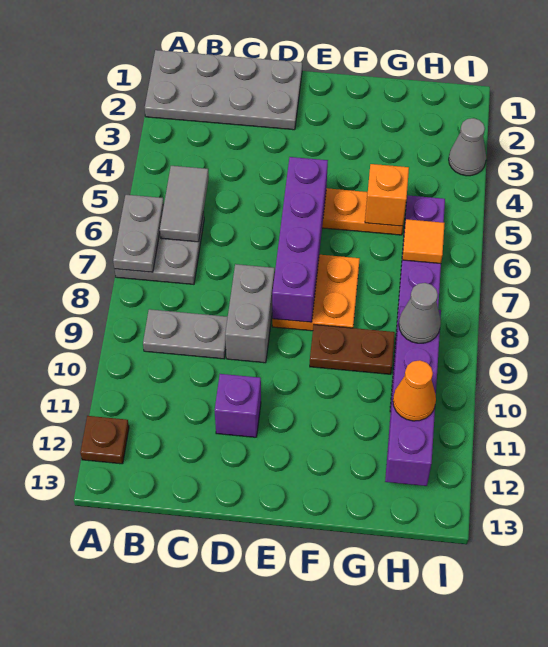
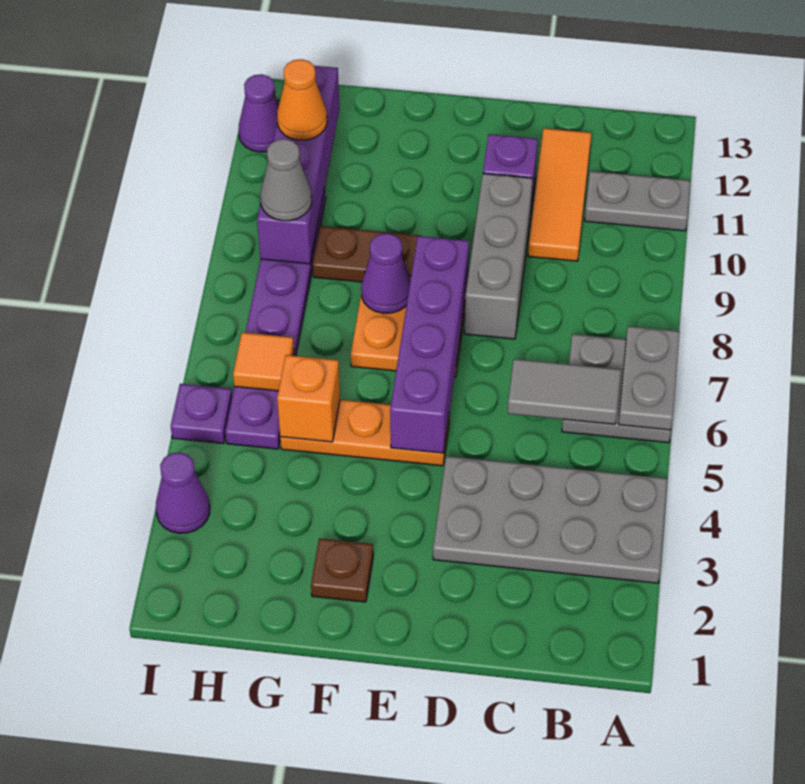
grey plate A1:D2 level 1 -> grey plate A3:D4 level 1
brown plate A12 level 1 -> brown plate F2 level 1
grey tile B5:B6 level 2 -> grey tile B6:C6 level 2
grey plate B9:C9 level 1 -> grey plate A11:B11 level 1
none -> orange tile C10:C12 level 1
grey brick D8:D9 level 1 -> grey brick D8:D10 level 1
none -> purple cone F8 level 2
grey cone I3 level 1 -> purple cone I3 level 1
none -> purple plate I5 level 1
none -> purple cone I12 level 1

